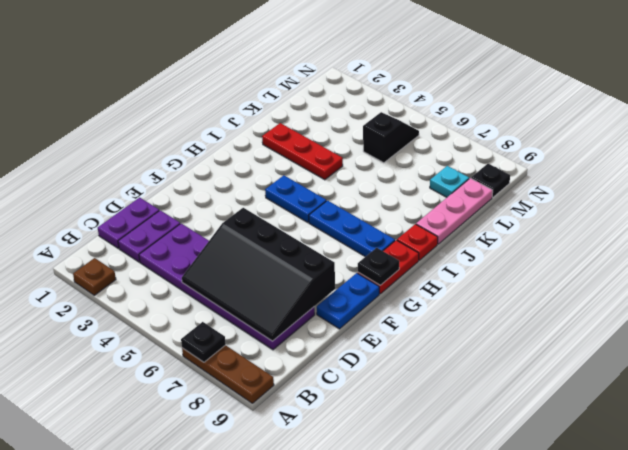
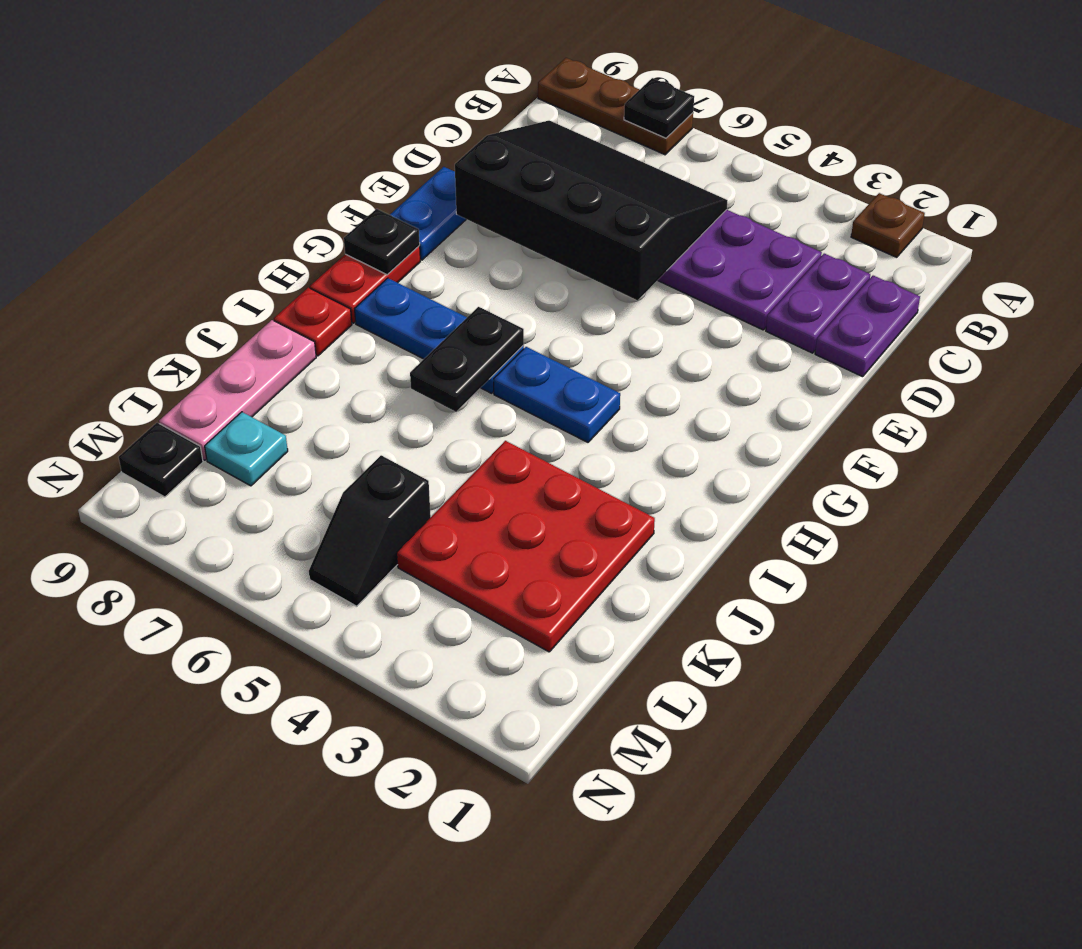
none -> black plate H6:I6 level 2
red plate J2:J4 level 1 -> red plate J2:L4 level 1

